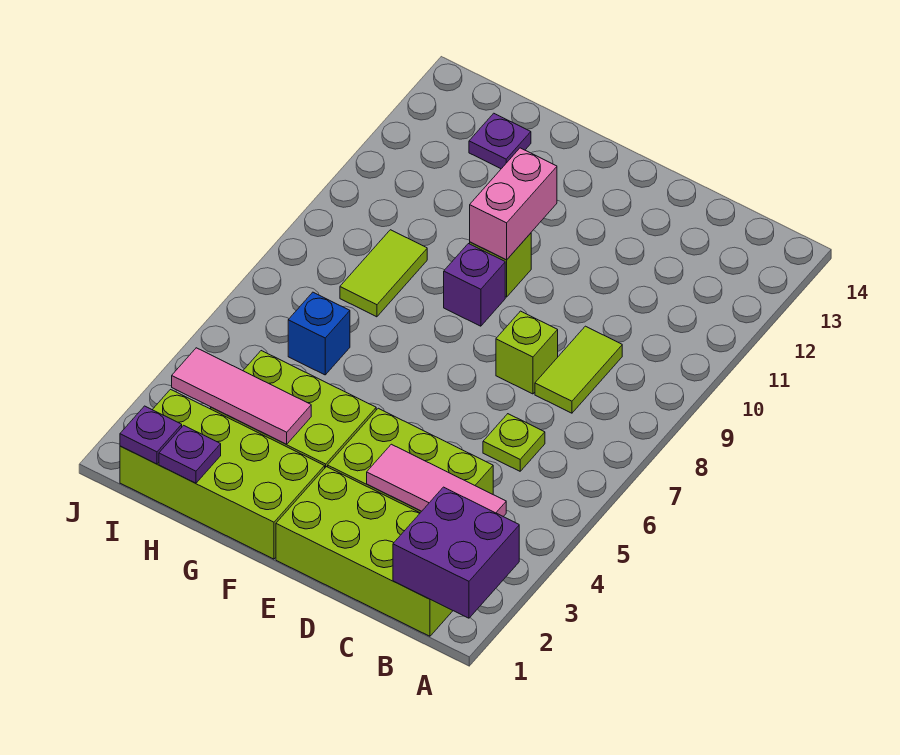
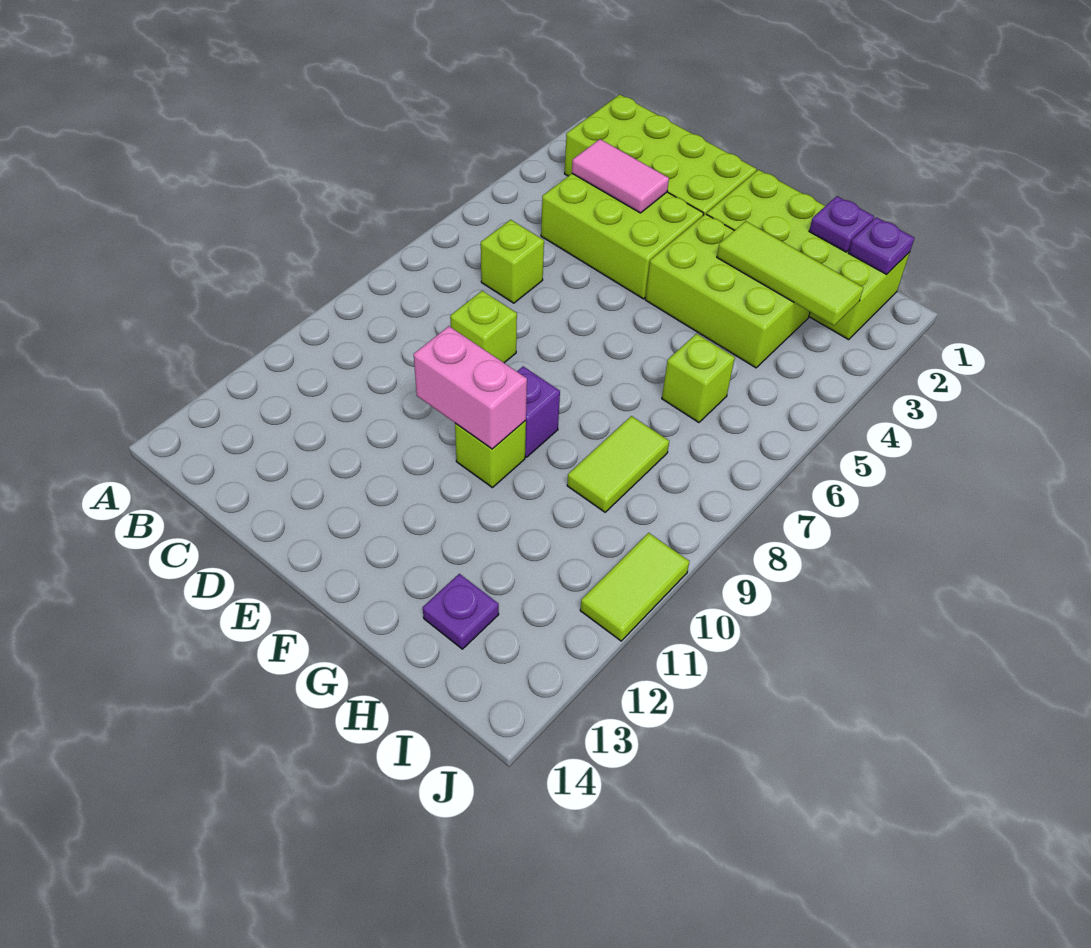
purple brick A1:B2 level 2 -> none
pink tile B3:D3 level 2 -> pink tile C3:D3 level 2
lime plate C6 level 1 -> lime brick C6 level 1
lime tile C8:C9 level 1 -> lime tile J10:J11 level 1
pink brick F10:F11 level 2 -> pink brick E10:F10 level 2
pink tile G3:I3 level 2 -> lime tile G3:I3 level 2
blue brick H6 level 1 -> lime brick H6 level 1

